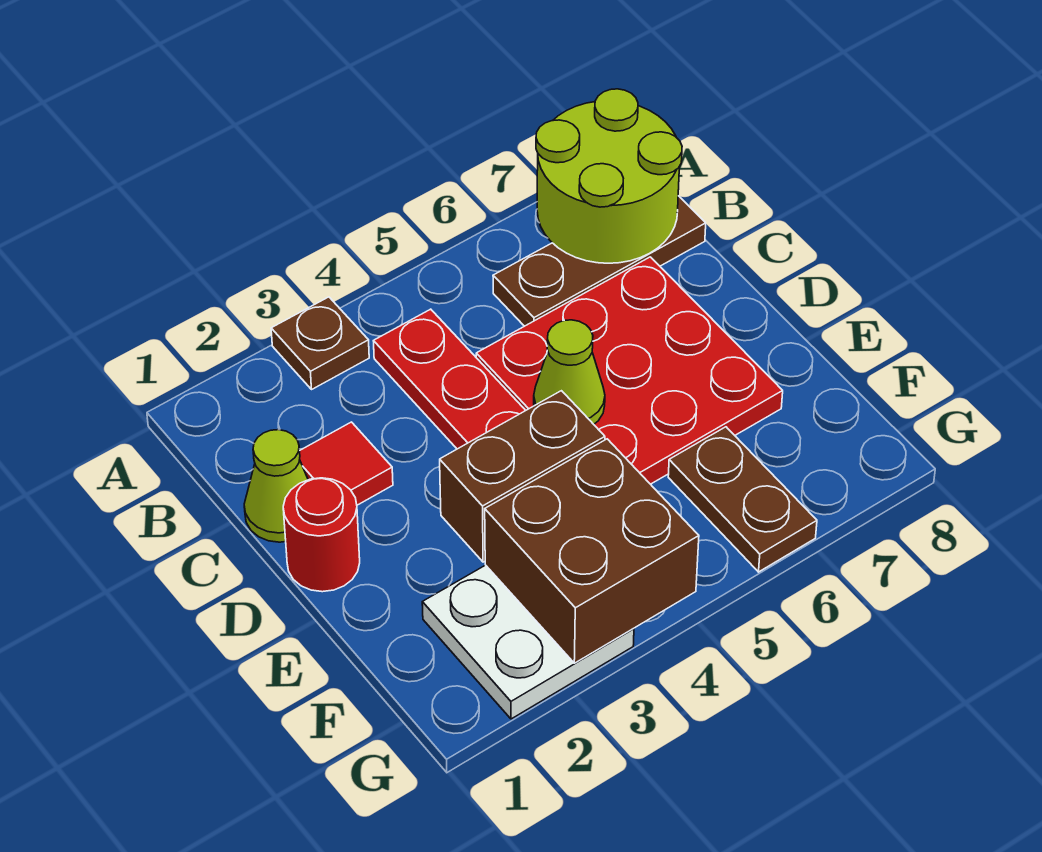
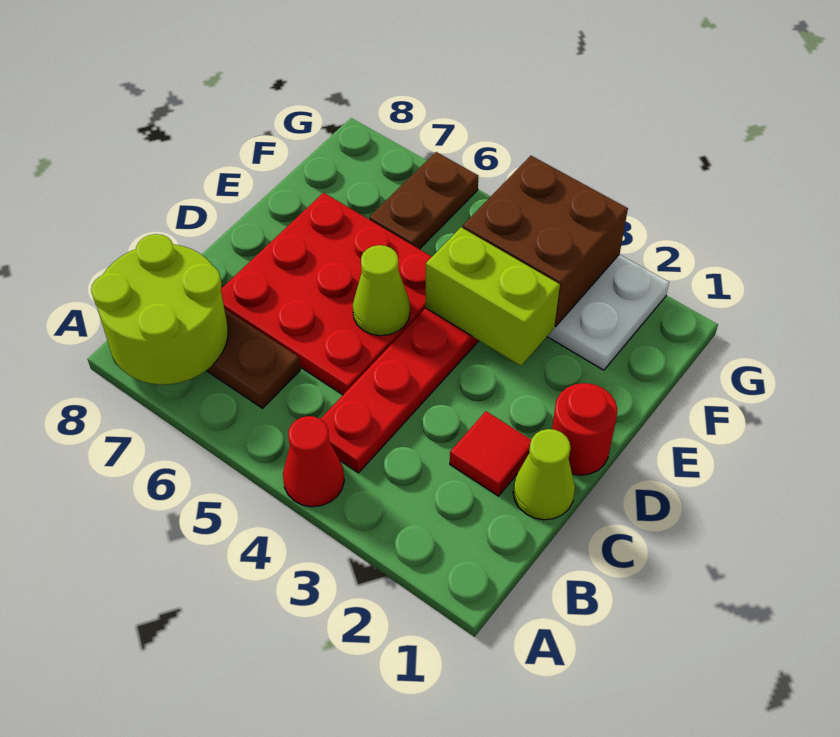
brown plate A3 level 1 -> none
none -> red cone A4 level 1
brown brick E3:E4 level 2 -> lime brick E3:E4 level 2

